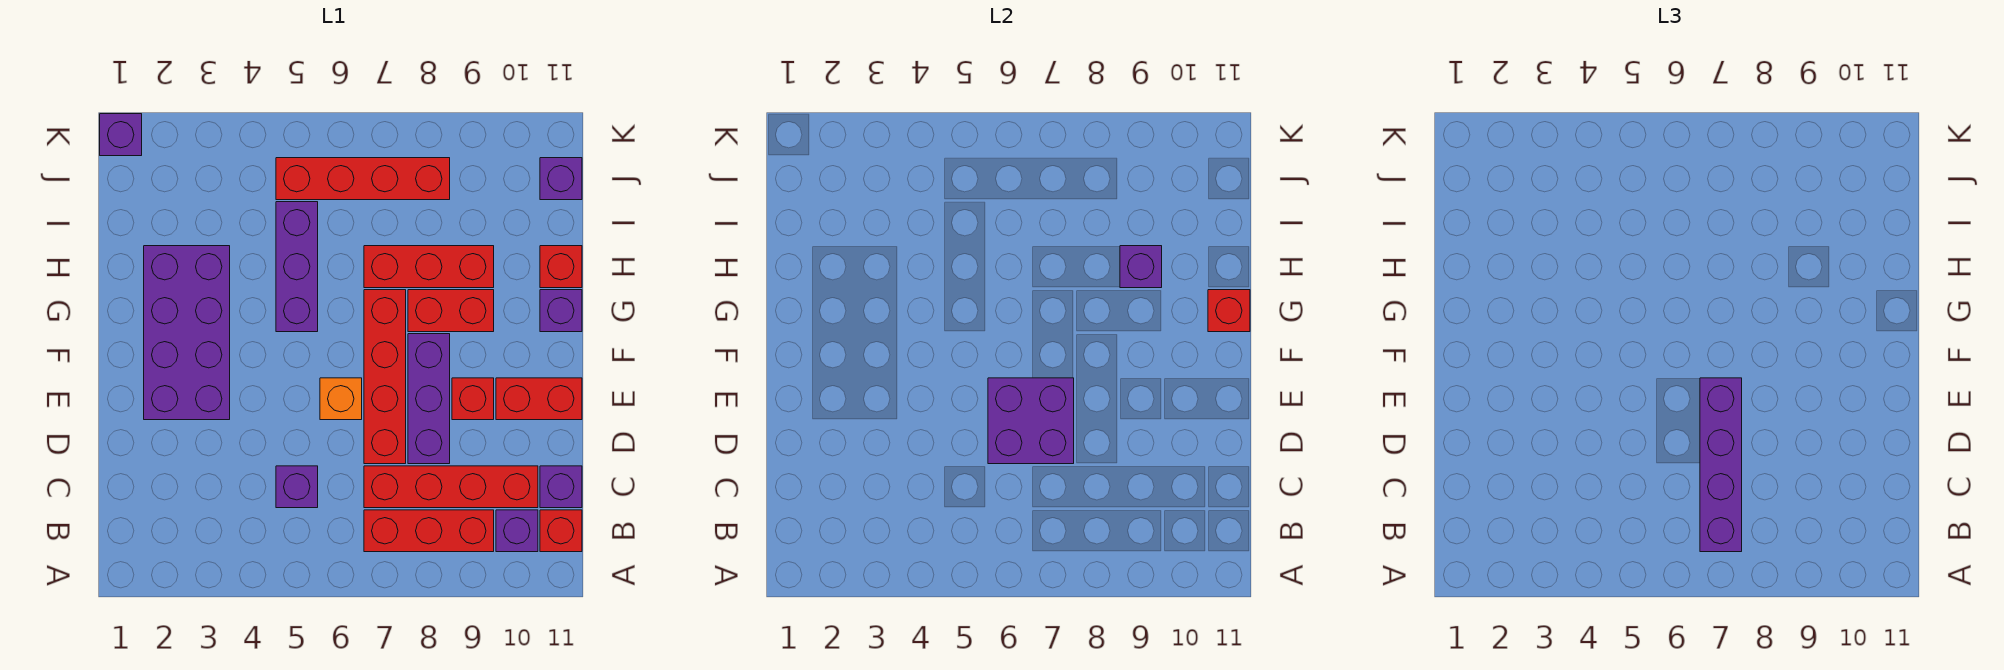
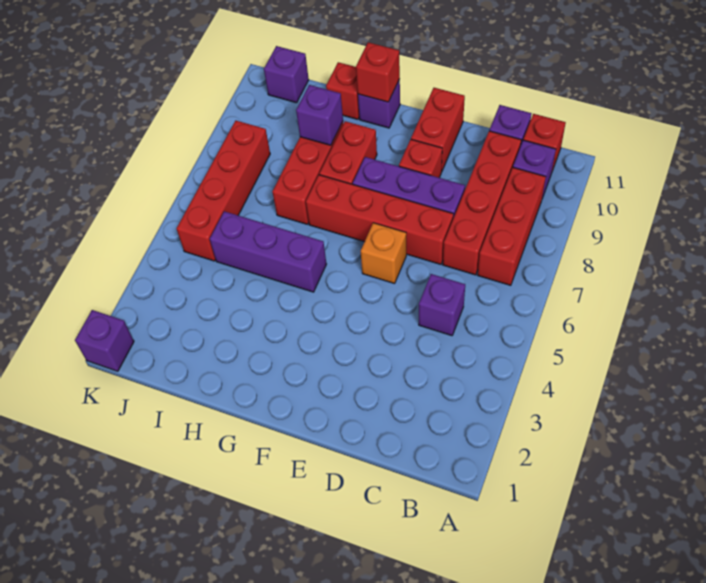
purple brick B7:E7 level 3 -> none
purple brick D6:E7 level 2 -> none
purple brick E2:H3 level 1 -> none

